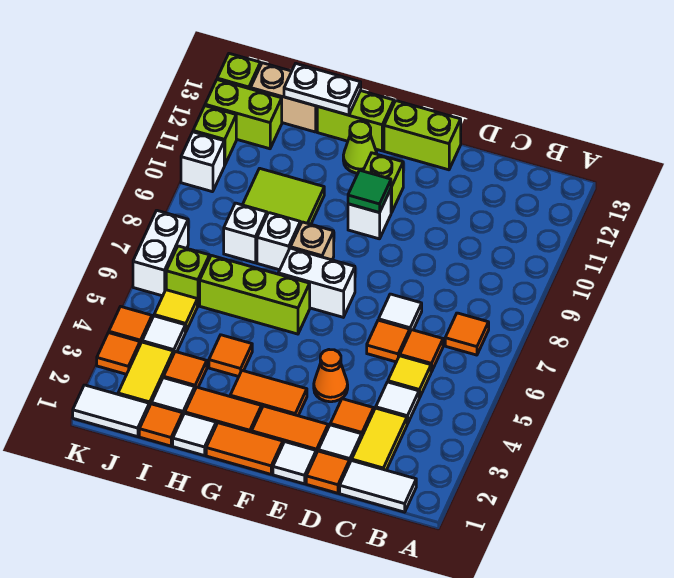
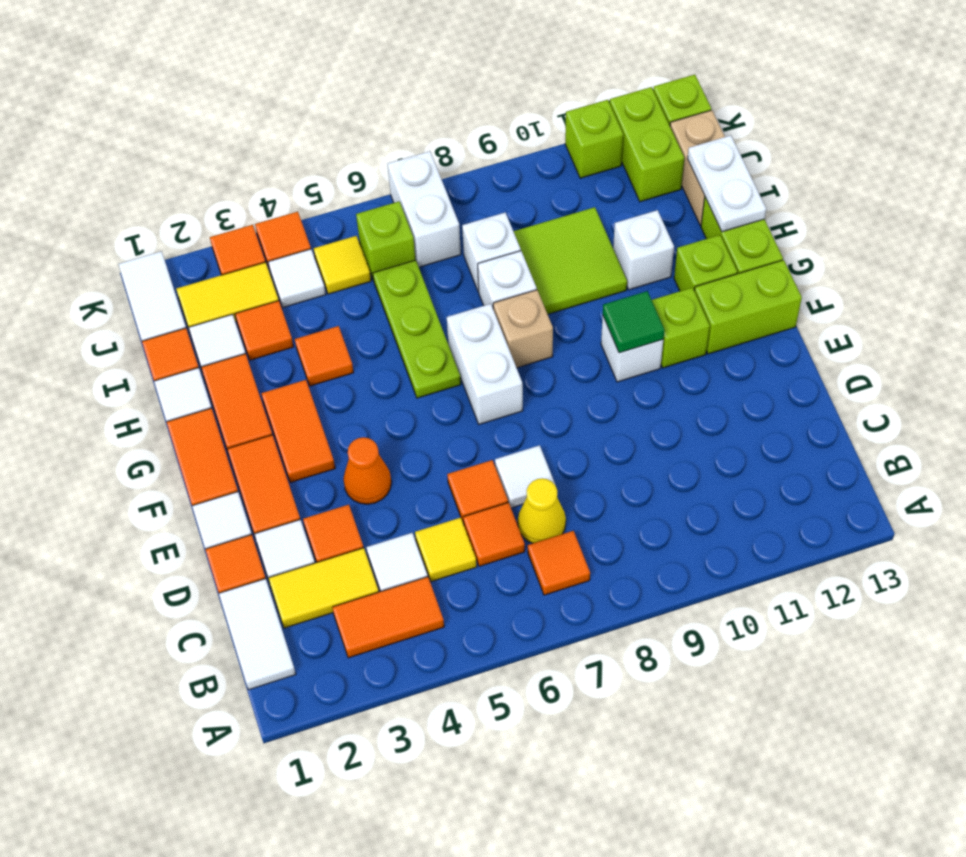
none -> orange tile B3:B4 level 1
none -> yellow cone C7 level 1
lime brick E13:F13 level 1 -> lime brick F12:F13 level 1
lime brick G6:I6 level 1 -> lime plate G6:I6 level 1
lime cone G12 level 1 -> lime brick G12 level 1
white brick K6:K7 level 1 -> white brick J7:K7 level 1
white brick K10 level 1 -> white brick H11 level 1

